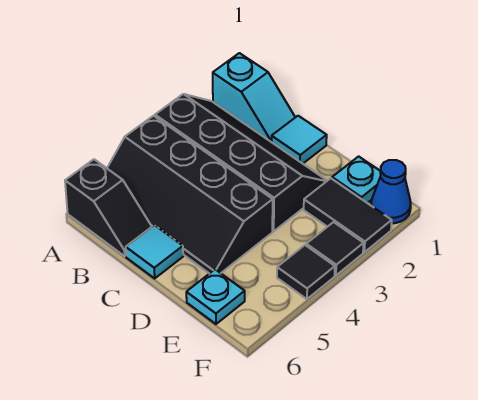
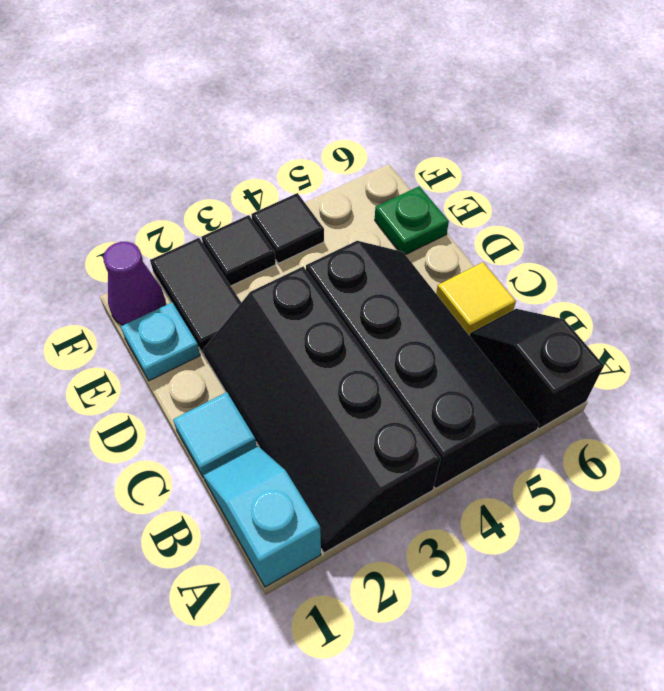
cyan tile C6 level 1 -> yellow tile C6 level 1
cyan plate E6 level 1 -> green plate E6 level 1
blue cone F1 level 1 -> purple cone F1 level 1

